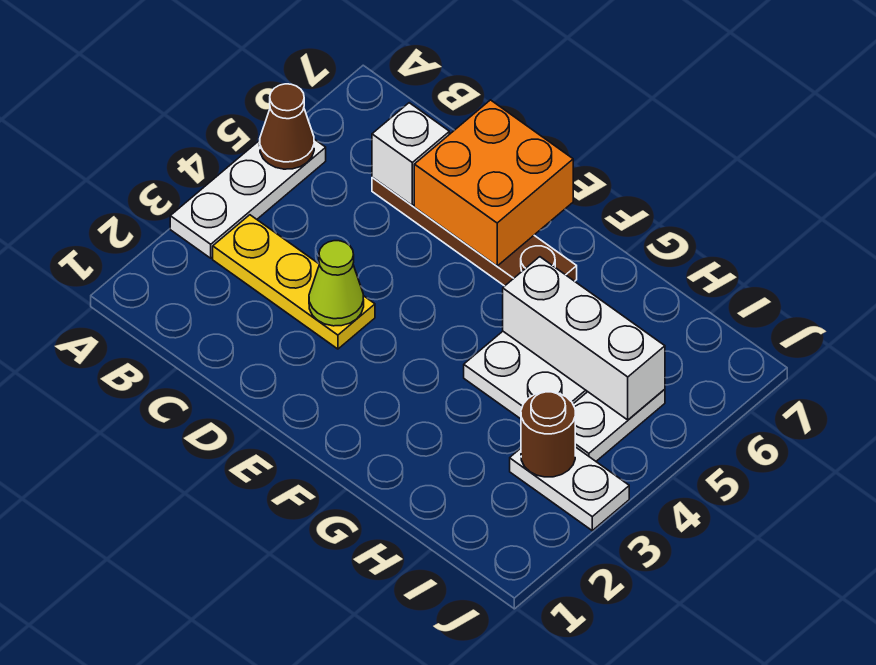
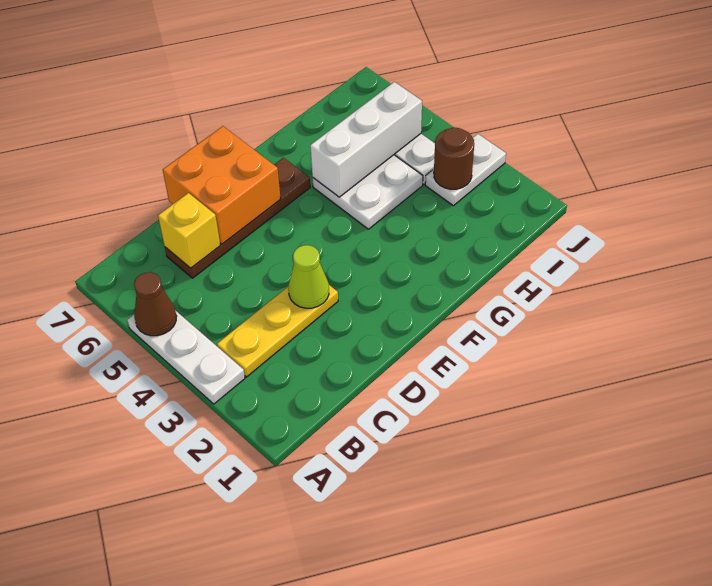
white brick C6 level 2 -> yellow brick C6 level 2

